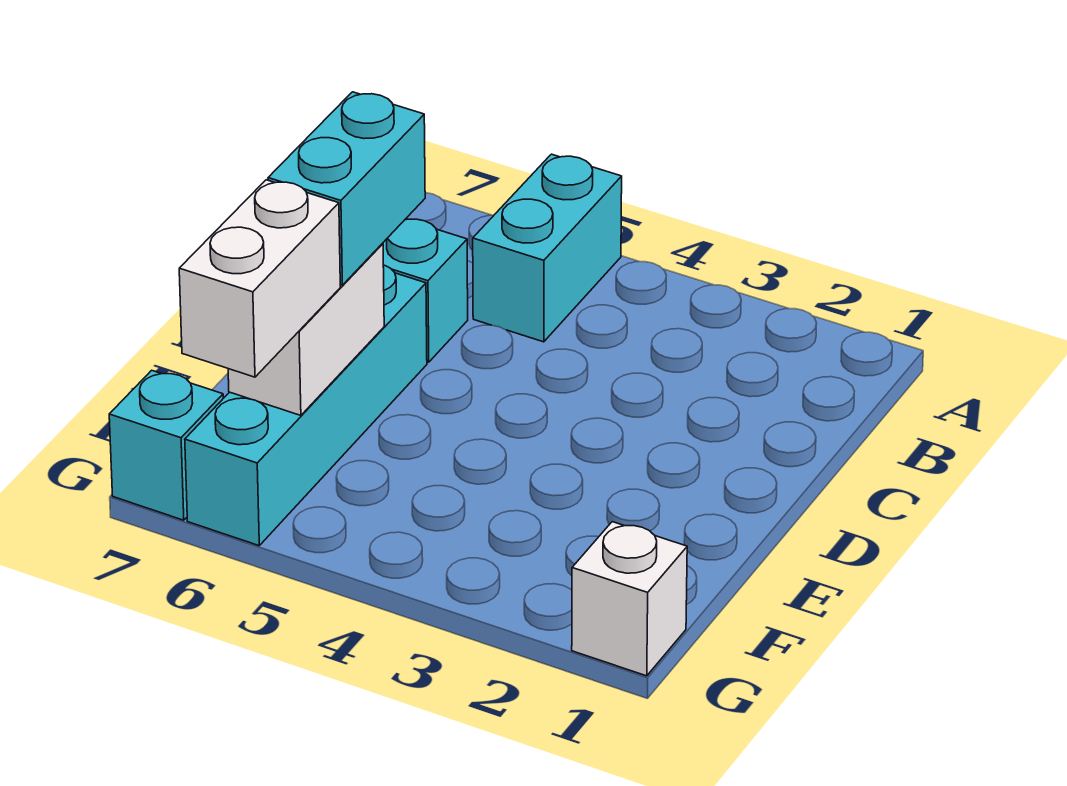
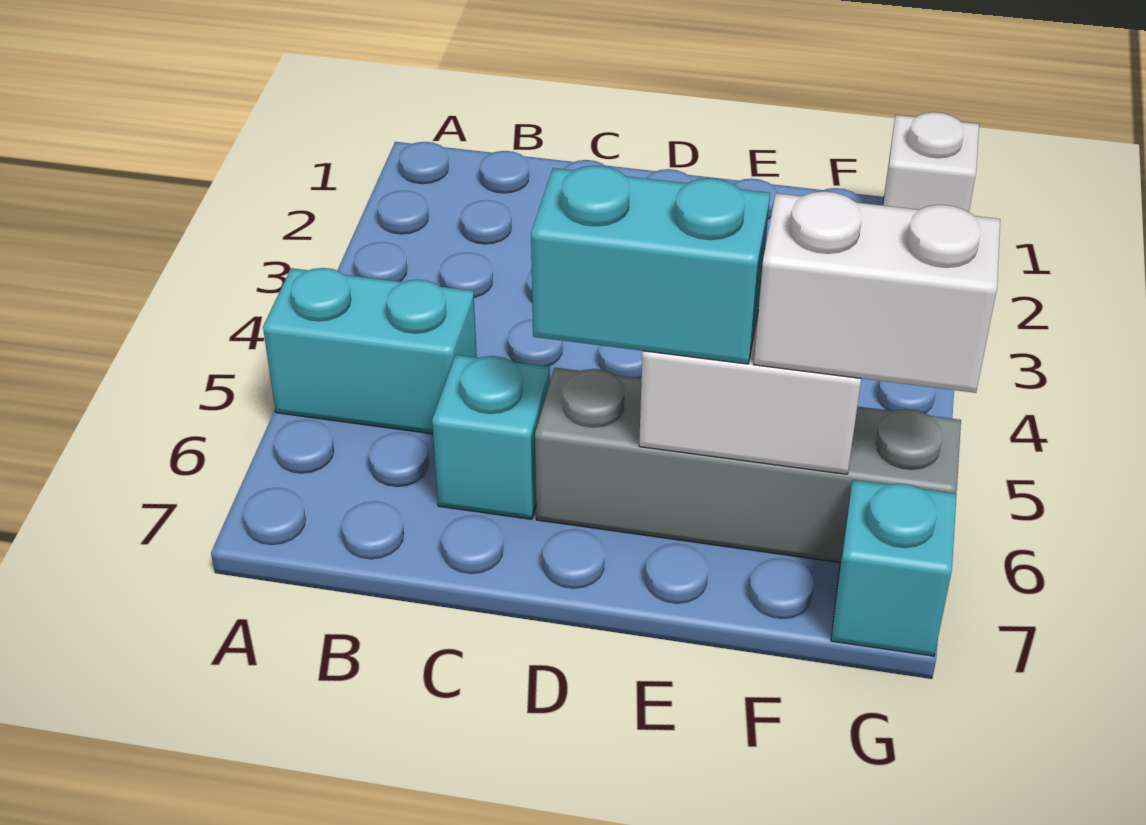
cyan brick D6:G6 level 1 -> grey brick D6:G6 level 1

